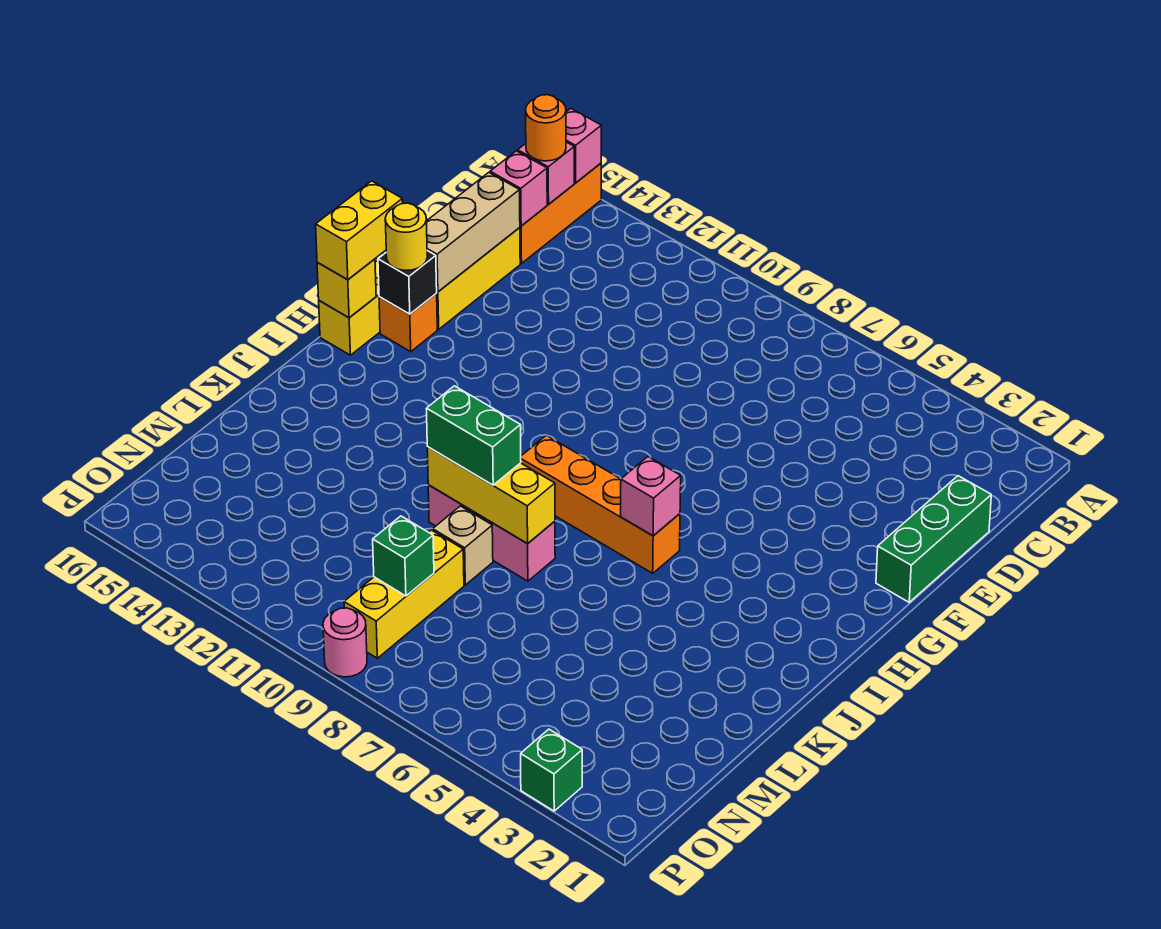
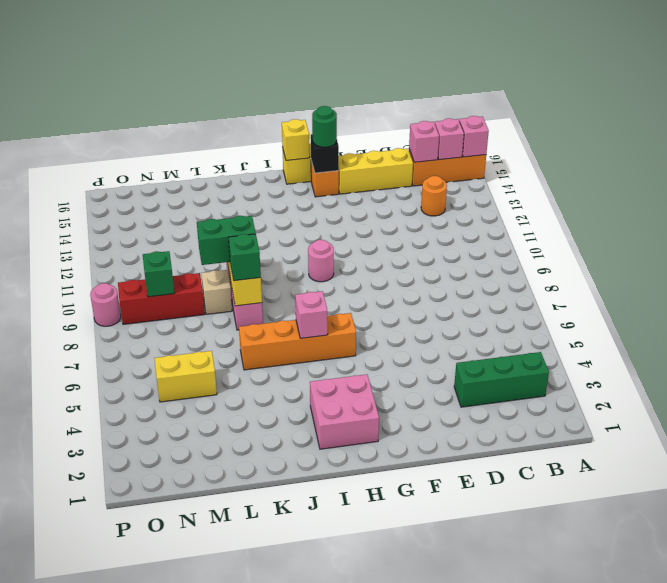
orange round brick B15 level 3 -> orange round brick C13 level 1
green brick D1:F1 level 1 -> green brick B3:D3 level 1
tan brick D15:F15 level 2 -> none
yellow round brick G15 level 3 -> green round brick G15 level 3
yellow brick G16:H16 level 3 -> yellow brick M5:N5 level 1
none -> pink brick H2:I3 level 1
none -> pink round brick H10 level 1
orange brick I6:I9 level 1 -> orange brick H6:K6 level 1
green brick K9:K10 level 3 -> green brick K9:L9 level 3
yellow brick M9:O9 level 1 -> red brick M9:O9 level 1
green brick P3 level 1 -> green brick K8 level 3

